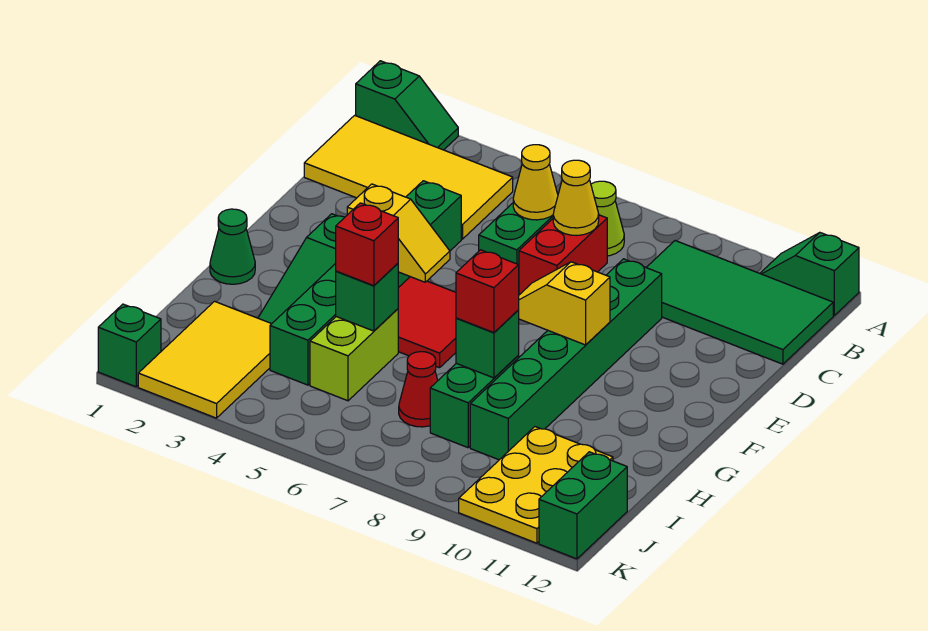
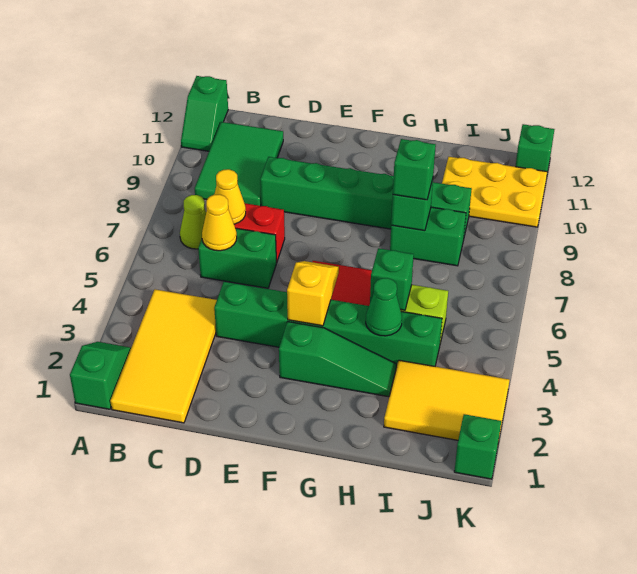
green tile B9:C12 level 1 -> green tile B9:C11 level 1
yellow slope F8:F9 level 2 top 9 -> none
green cone G1 level 1 -> green cone H4 level 2
red brick H5 level 3 -> none
red brick H8 level 3 -> green brick H8 level 3
red cone I7 level 1 -> none
green brick J12:K12 level 1 -> green brick K12 level 1

